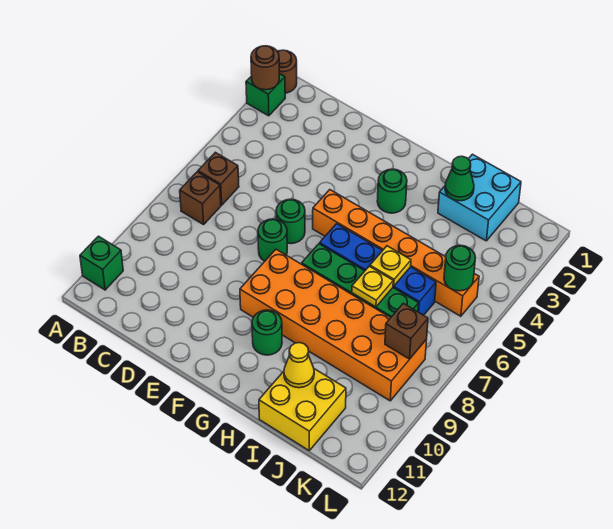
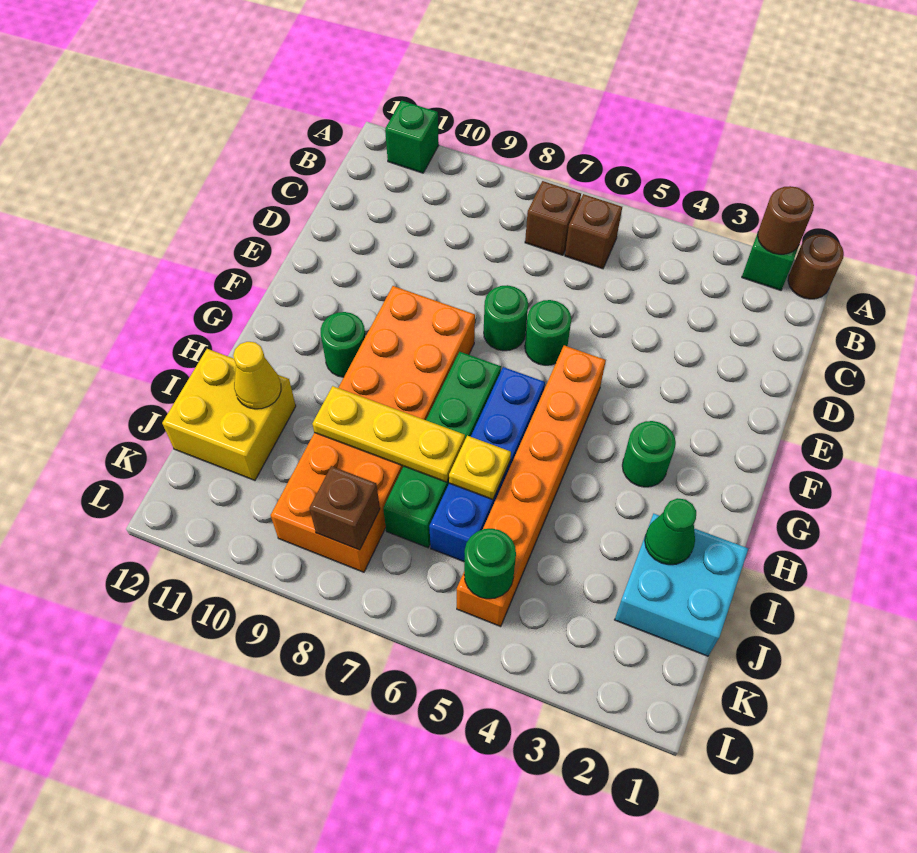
yellow plate I7 level 2 -> yellow plate I7:I9 level 2

